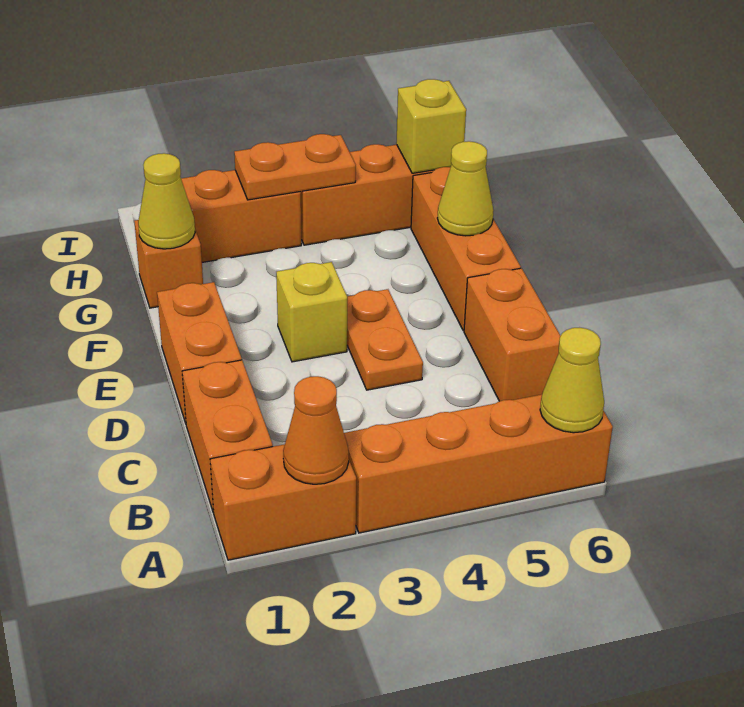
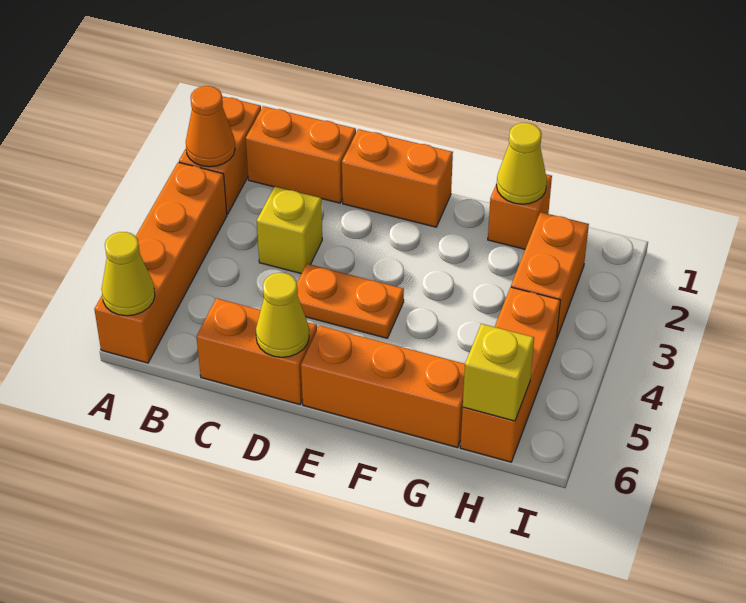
yellow brick E3 level 1 -> yellow brick C3 level 1
yellow cone F6 level 2 -> yellow cone D6 level 2
orange plate H3:H4 level 2 -> none

